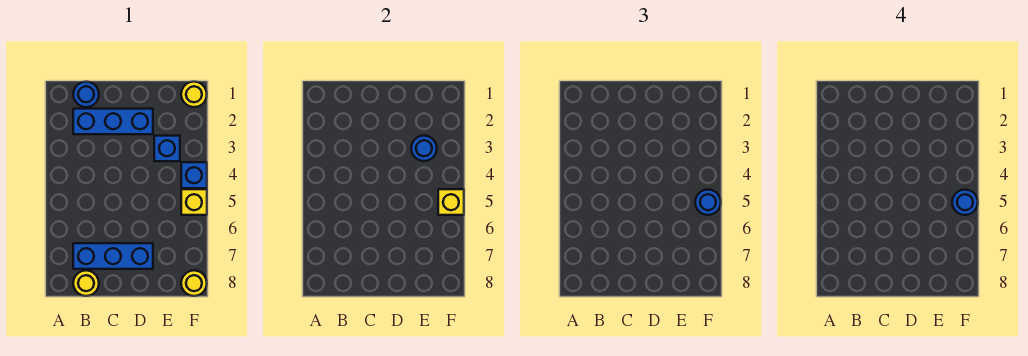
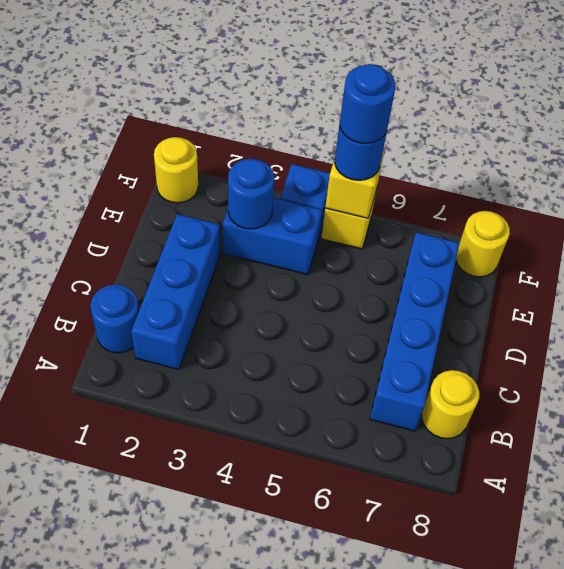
blue brick B7:D7 level 1 -> blue brick B7:E7 level 1
blue brick E3 level 1 -> blue brick E3:E4 level 1

